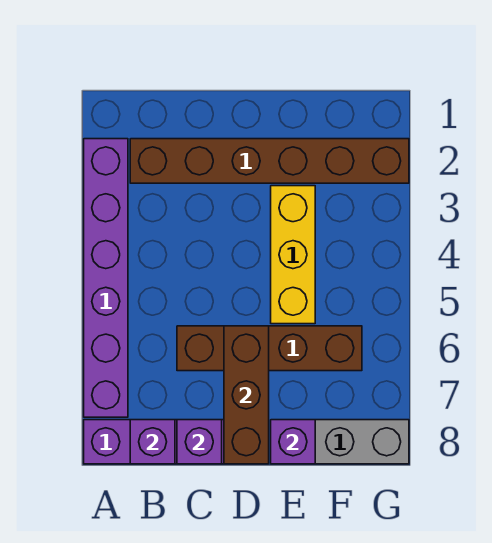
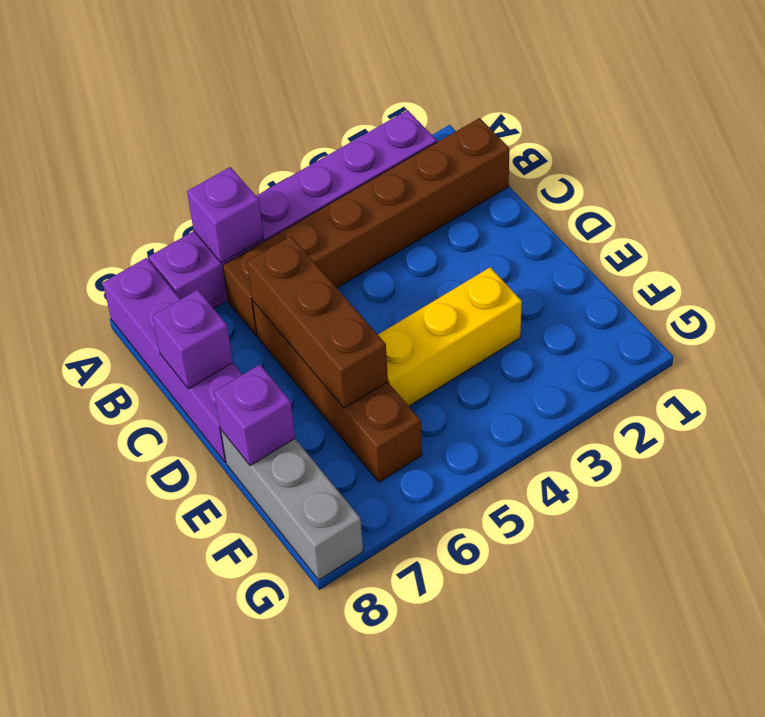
brown brick B2:G2 level 1 -> brown brick B1:B6 level 1
purple brick B8 level 2 -> purple brick A6 level 2
brown brick D6:D8 level 2 -> brown brick C6:E6 level 2

